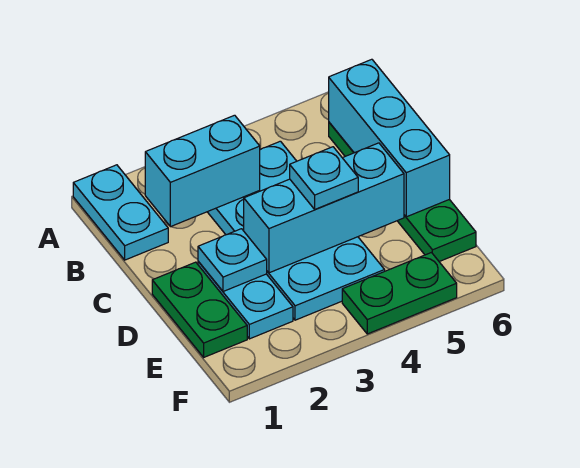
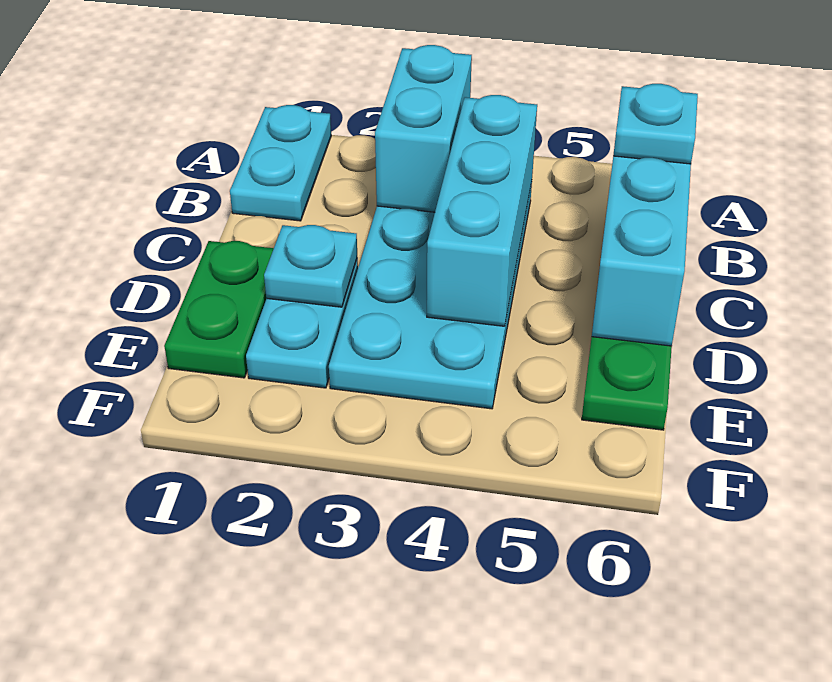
cyan brick B2:B3 level 2 -> cyan brick A3:B3 level 2
cyan brick D3:D5 level 2 -> cyan brick B4:D4 level 2
cyan plate D4 level 3 -> cyan plate B6 level 3
green plate F4:F5 level 1 -> none

